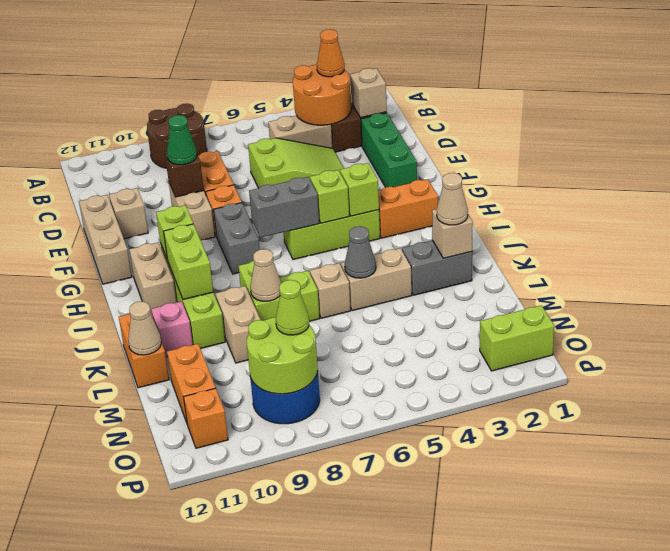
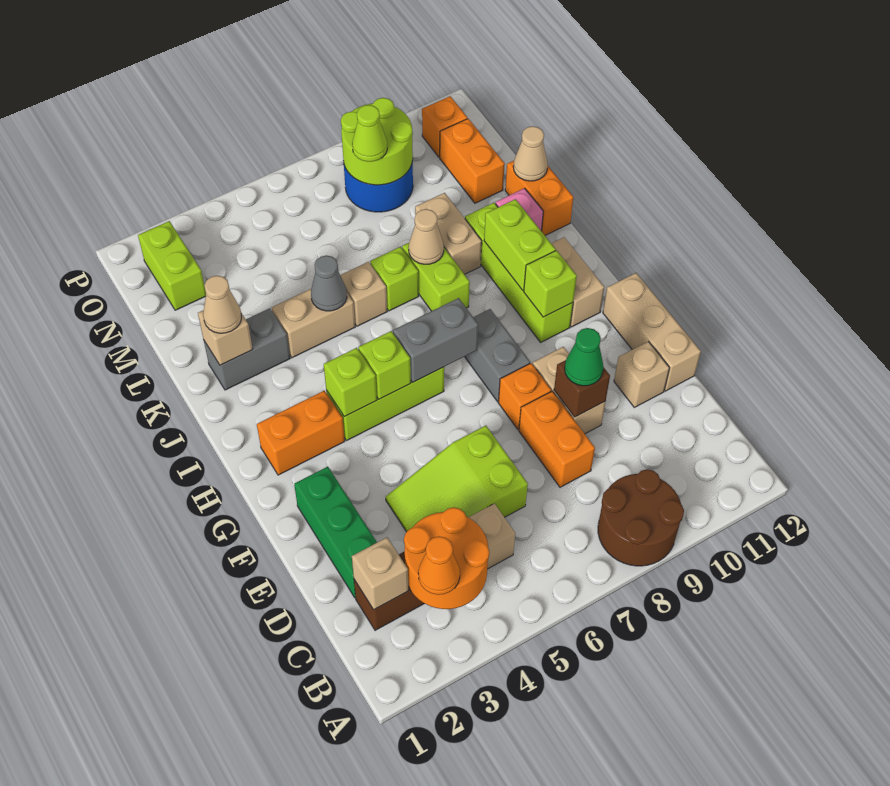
lime brick O1:O2 level 1 -> lime brick N2:O2 level 1

